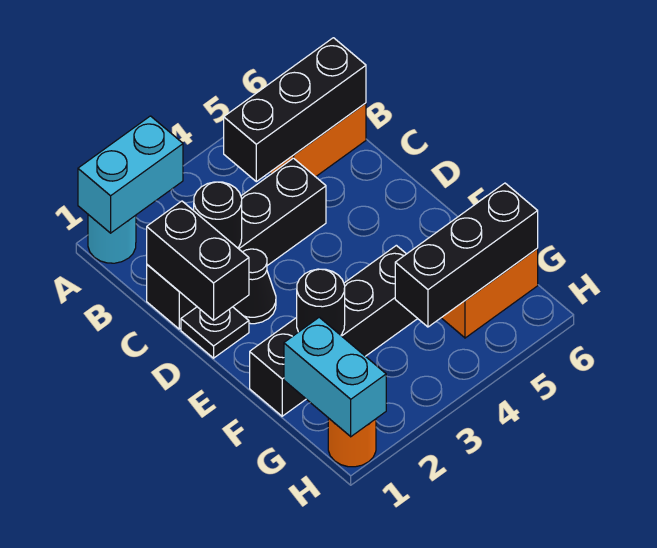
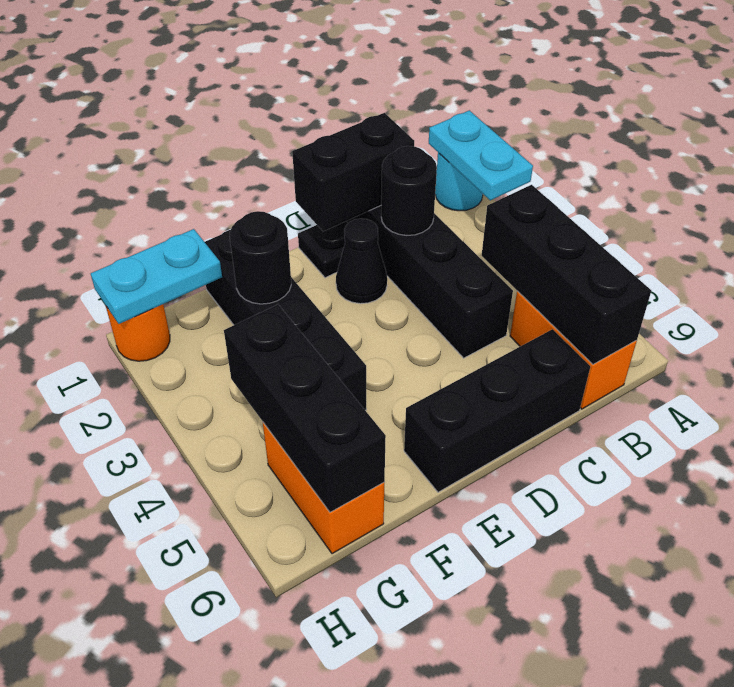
cyan brick A1:A2 level 2 -> cyan plate A1:A2 level 2
none -> black brick C6:E6 level 1
cyan brick G1:H1 level 2 -> cyan plate G1:H1 level 2

